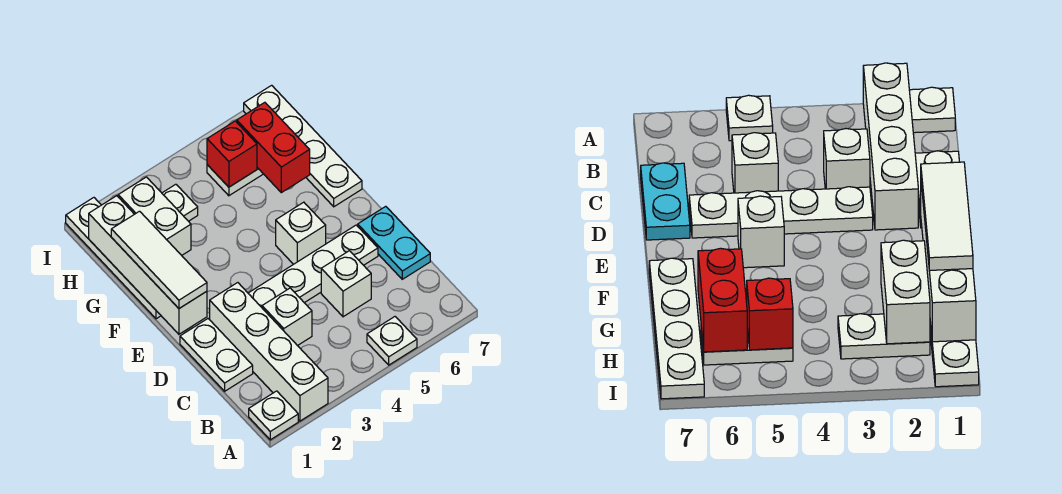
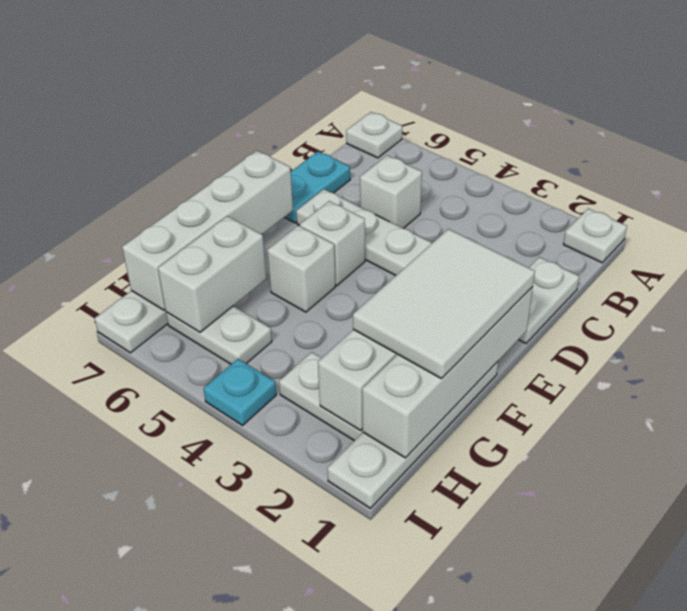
white brick A2:D2 level 1 -> white brick E7:H7 level 2
white plate A5 level 1 -> white plate A7 level 1
white brick C3 level 1 -> white brick F5 level 1
white tile E1:G1 level 3 -> white tile E1:G2 level 3
red brick G6:H6 level 2 -> white brick G6:H6 level 2
red brick H5 level 2 -> none
none -> cyan plate I4 level 1

